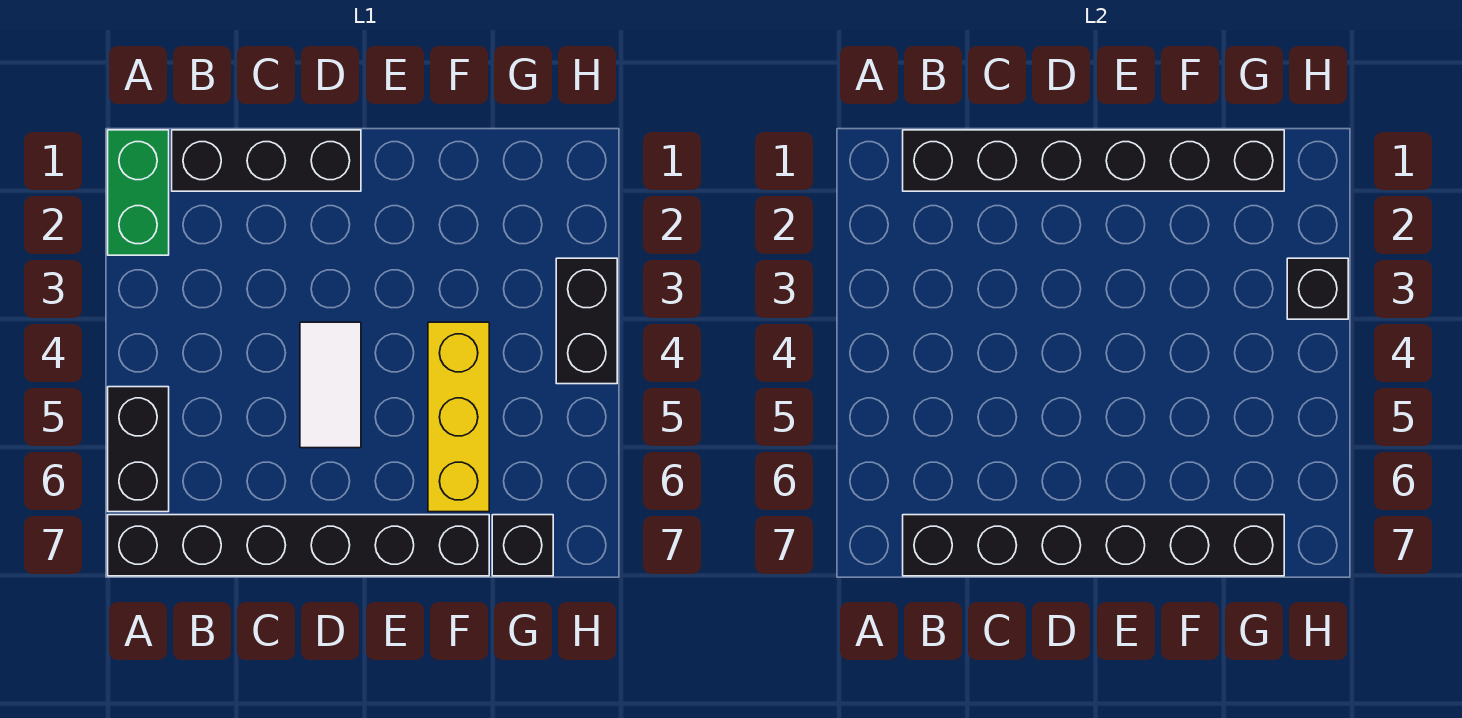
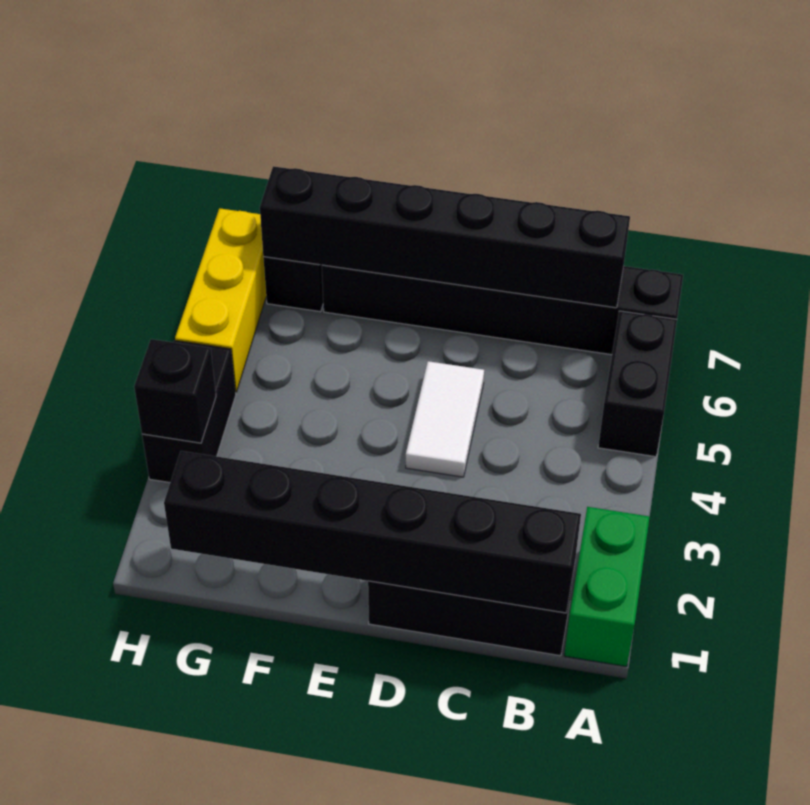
yellow brick F4:F6 level 1 -> yellow brick H5:H7 level 1

